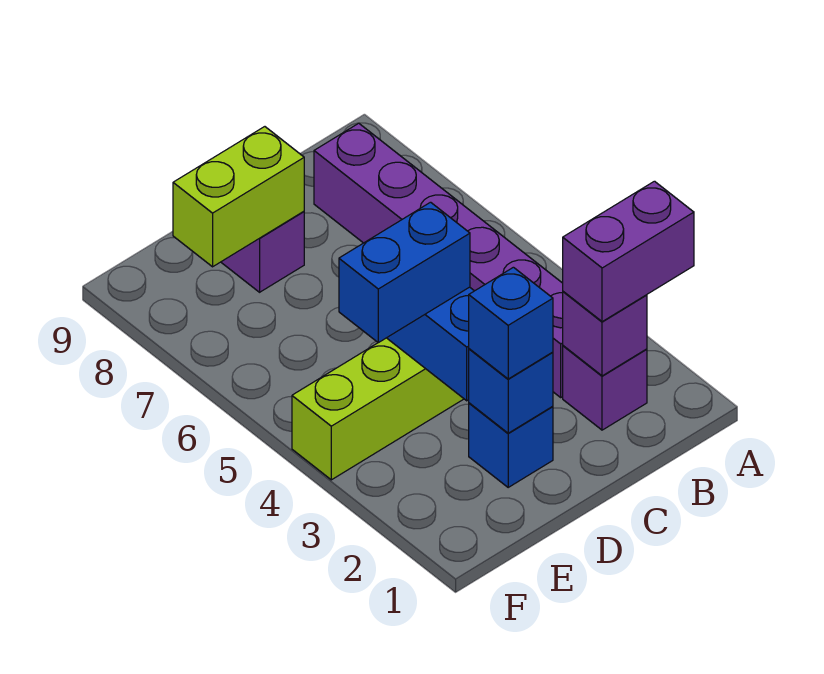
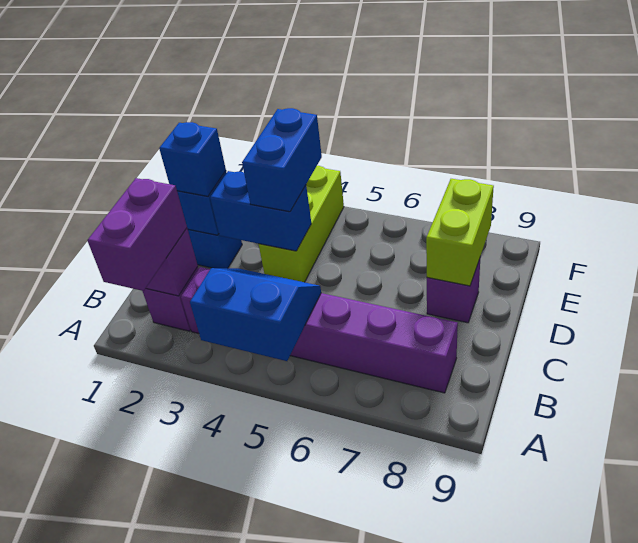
none -> blue slope A4:B5 level 2 top A

